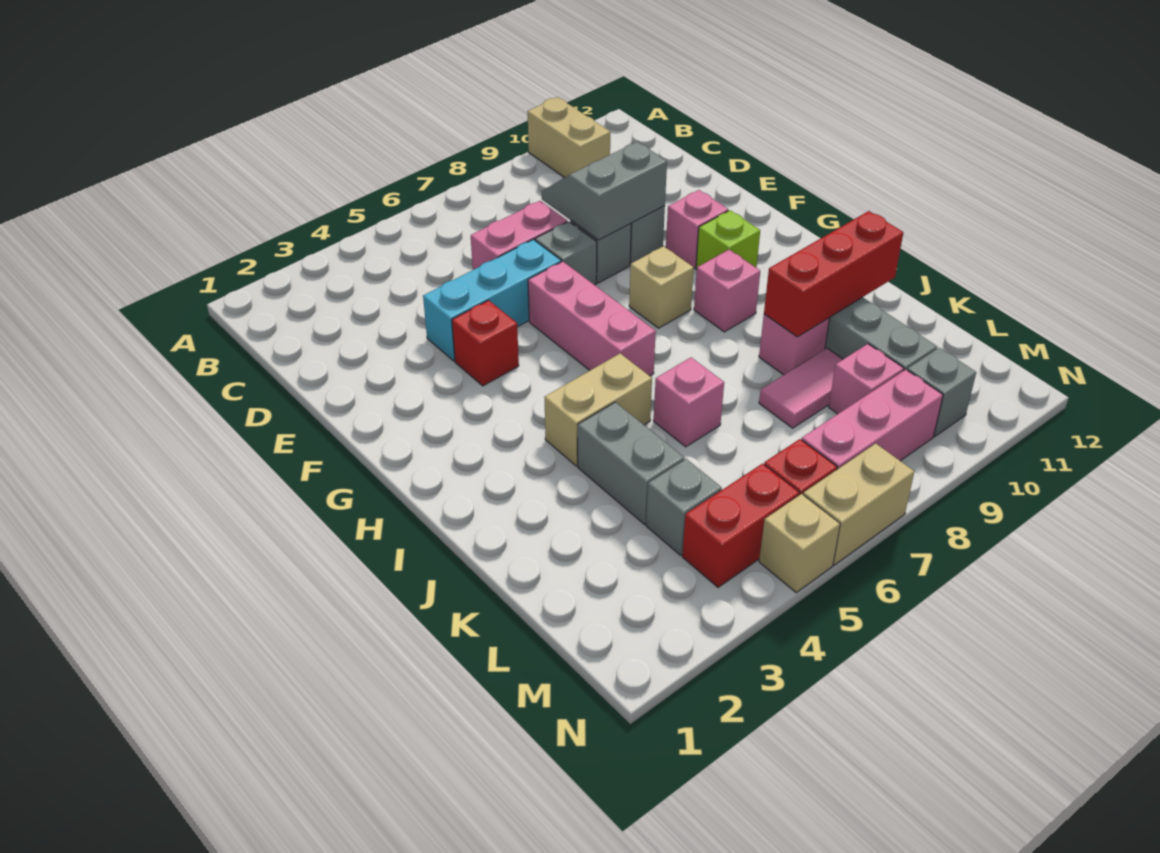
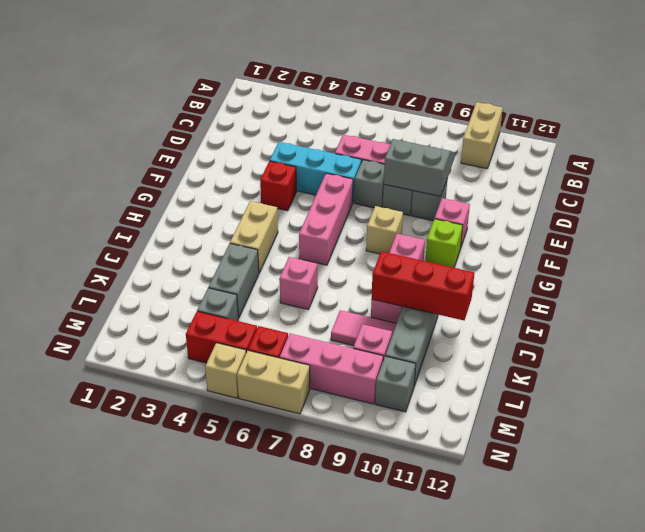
tan brick I4:I5 level 1 -> tan brick H4:I4 level 1

